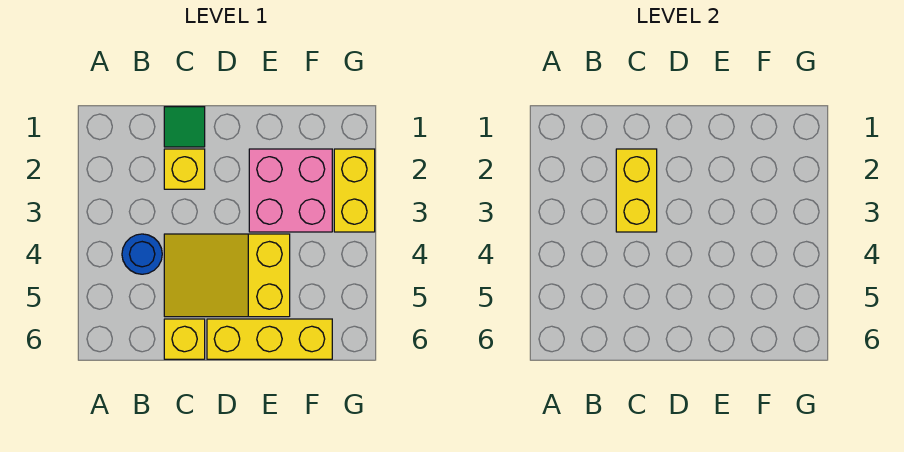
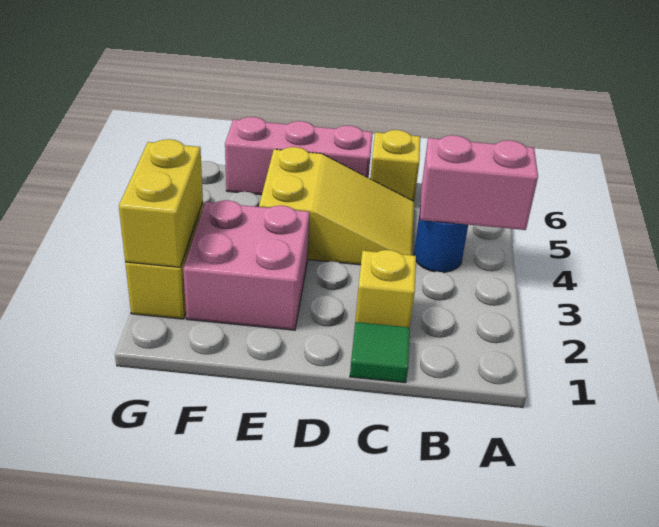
none -> pink brick A4:B4 level 2
yellow brick C2:C3 level 2 -> yellow brick G2:G3 level 2
yellow brick D6:F6 level 1 -> pink brick D6:F6 level 1

